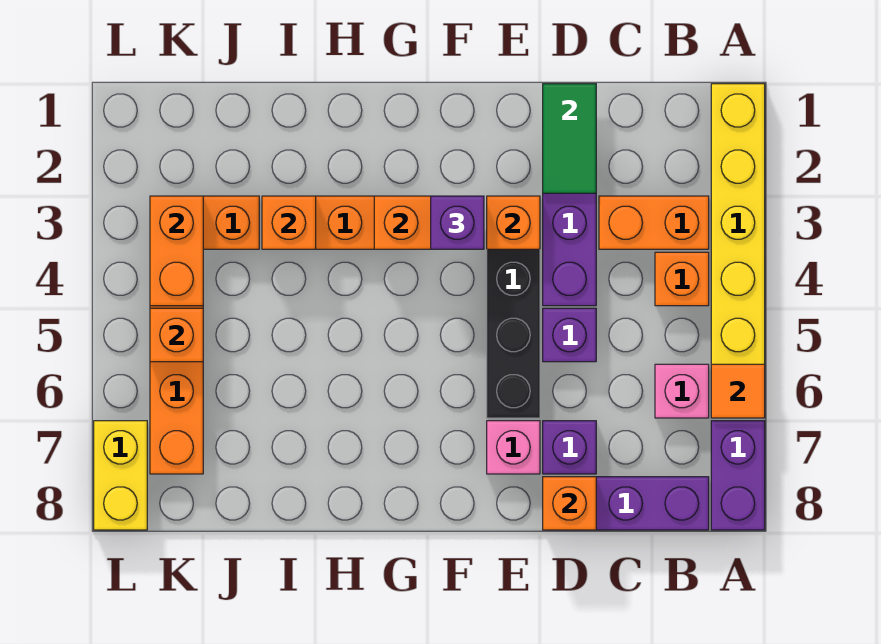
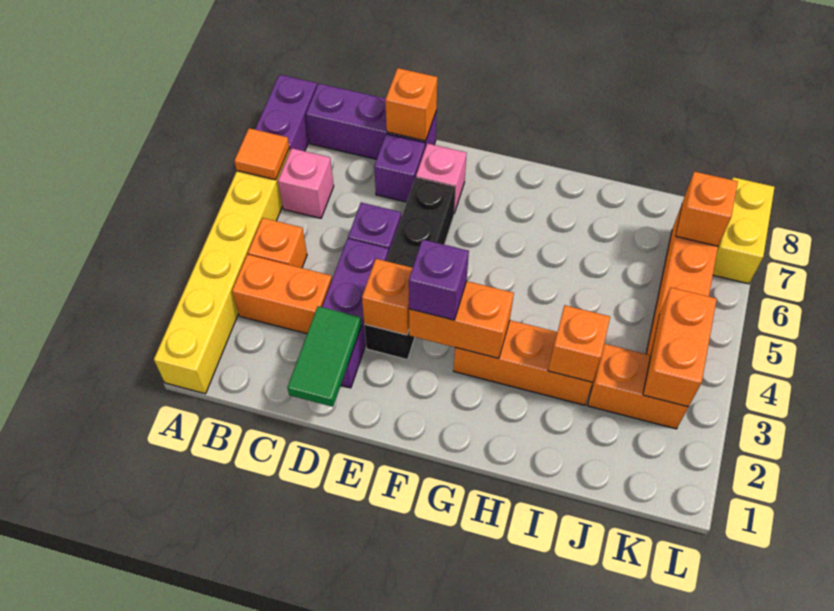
orange brick K5 level 2 -> orange brick K7 level 2

